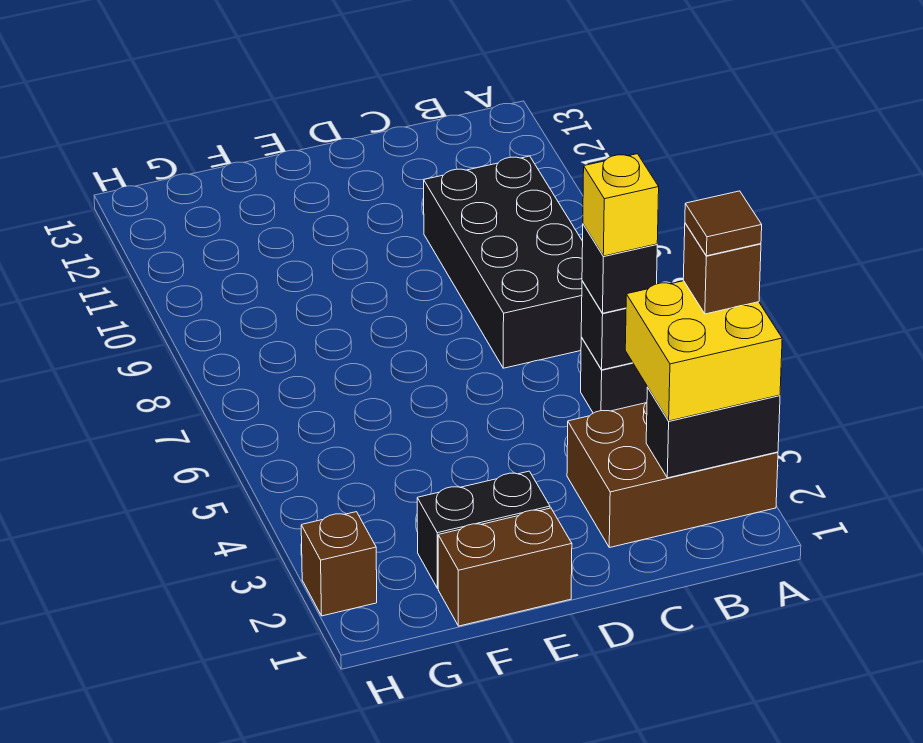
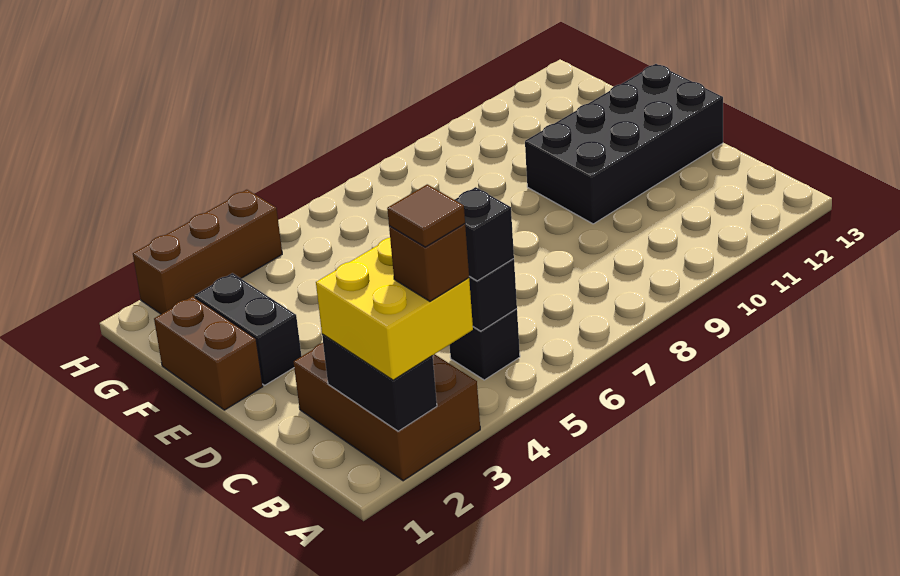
yellow brick B5 level 4 -> none
black brick B7:C10 level 1 -> black brick D10:E13 level 1
brown brick H2 level 1 -> brown brick H2:H4 level 1

